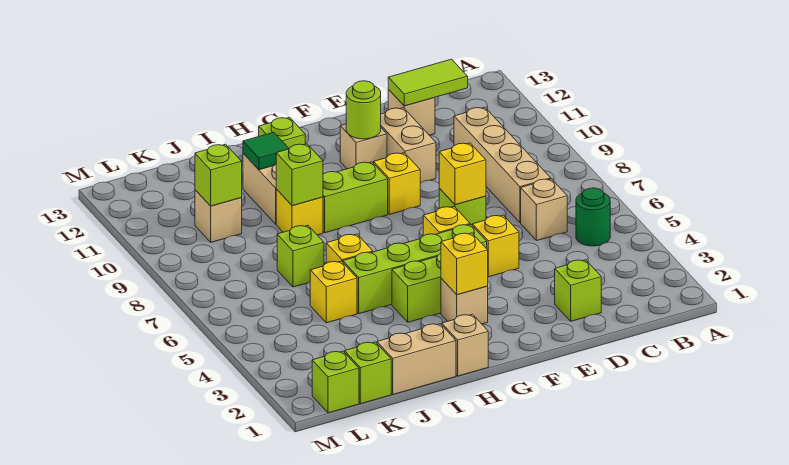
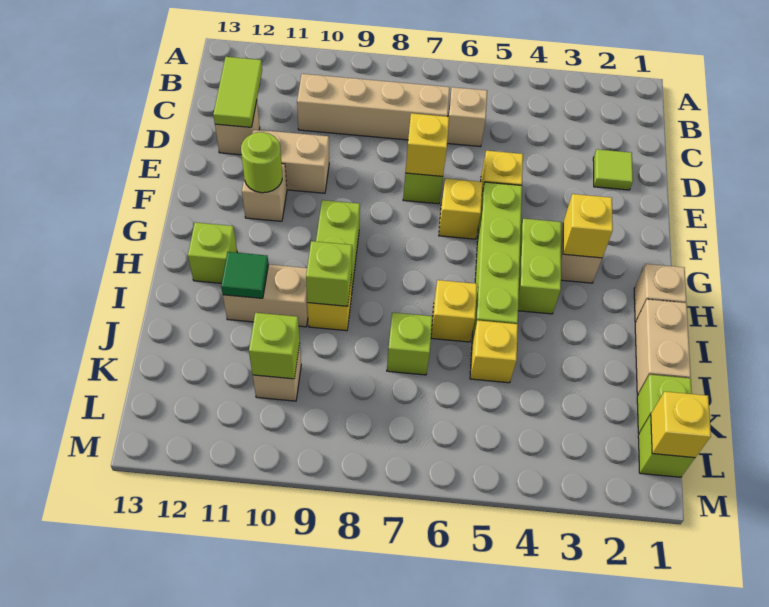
green round brick B5 level 1 -> none
lime brick D2 level 1 -> lime tile D2 level 1
yellow brick F9 level 1 -> yellow brick L1 level 2

